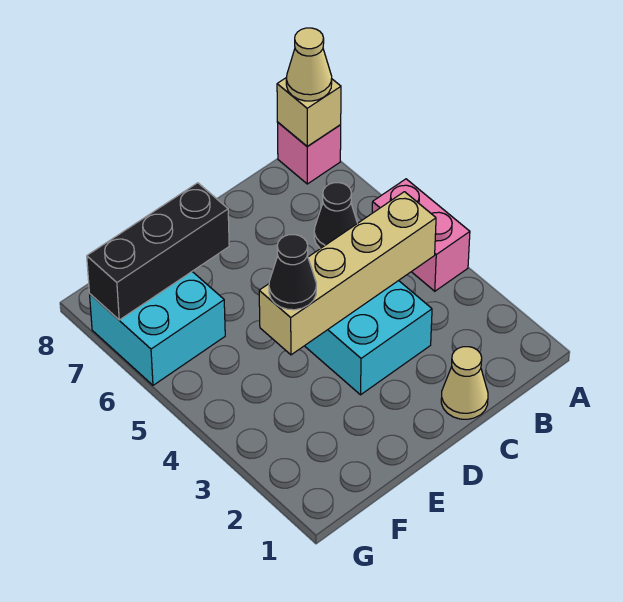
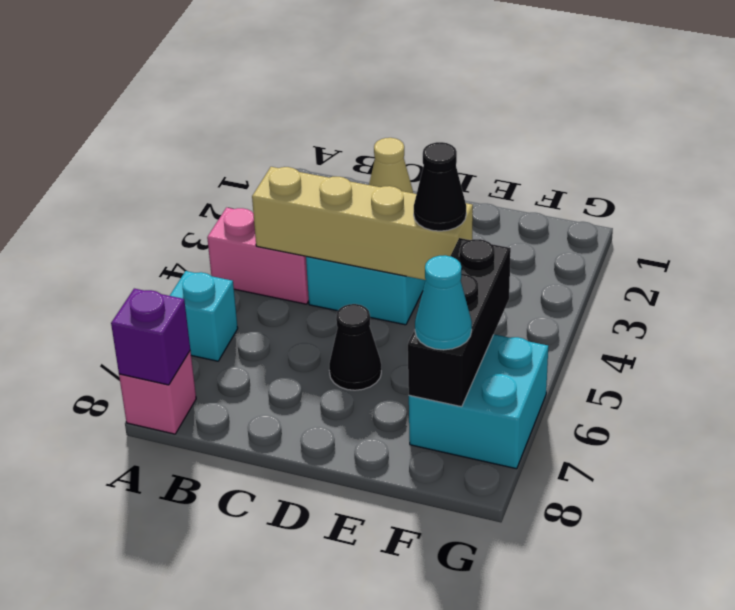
pink brick A4:A5 level 1 -> pink brick A4:B4 level 1
none -> cyan brick A6 level 1
tan brick A8 level 2 -> purple brick A8 level 2
tan cone A8 level 3 -> none
black cone B6 level 1 -> black cone D6 level 1
black brick E7:G7 level 2 -> black brick F5:F7 level 2
none -> cyan cone F7 level 3

